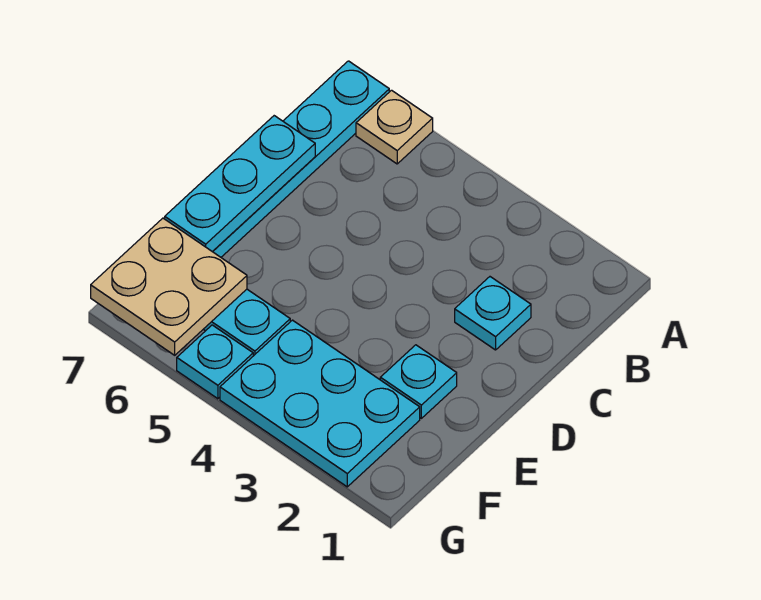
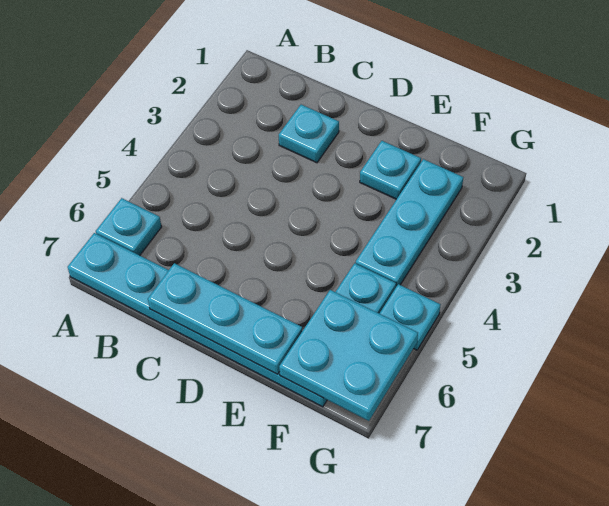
tan plate A6 level 1 -> cyan plate A6 level 1
cyan plate F2:G4 level 1 -> cyan plate F2:F4 level 1
tan plate F6:G7 level 2 -> cyan plate F6:G7 level 2

